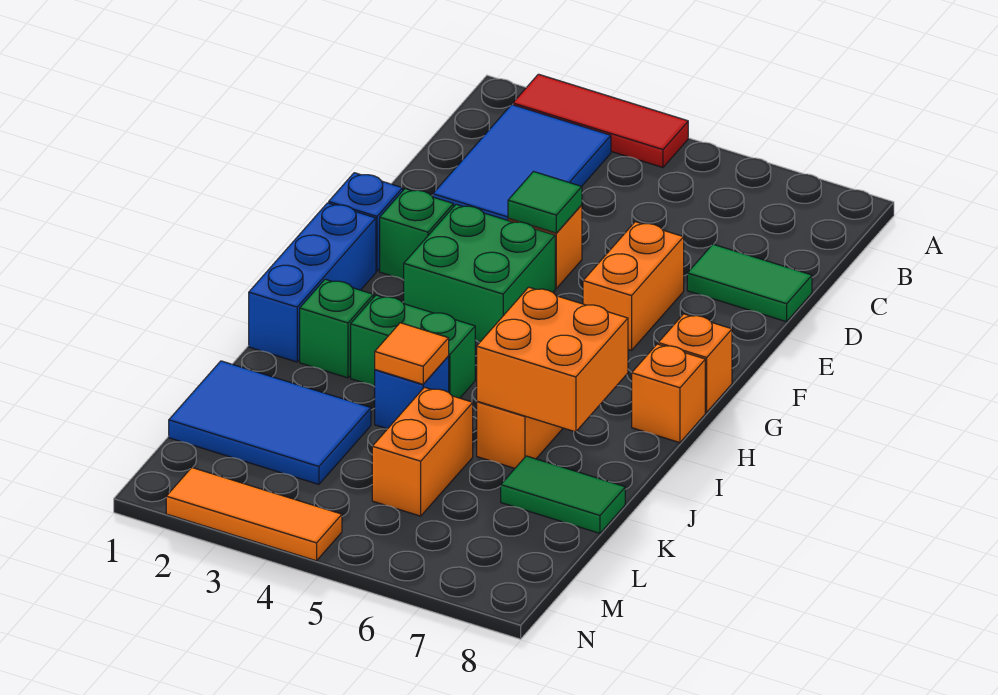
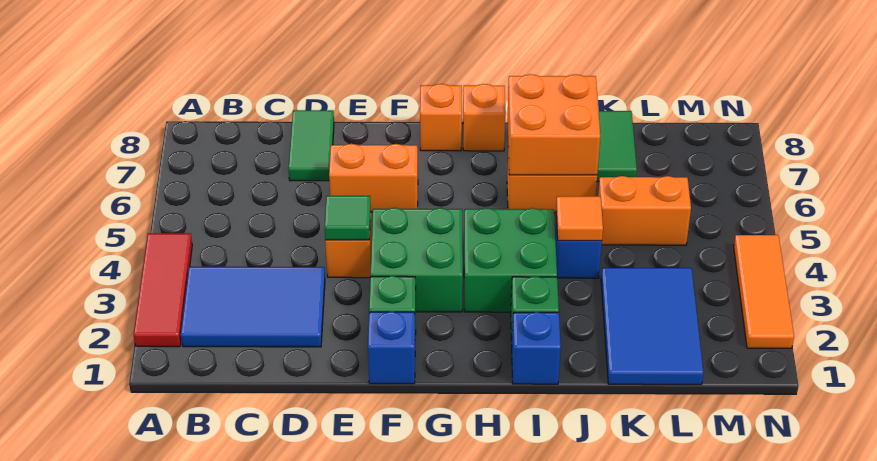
blue brick G1:I1 level 1 -> blue brick I1 level 1
green brick I3:I4 level 1 -> green brick H3:I4 level 1

